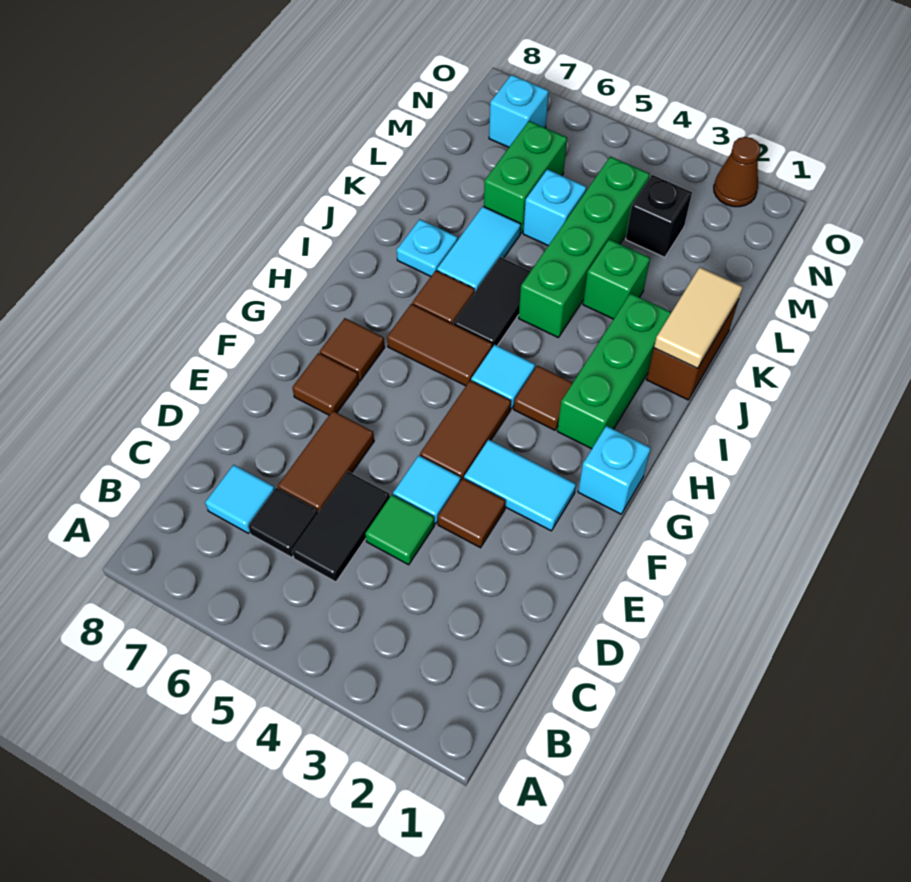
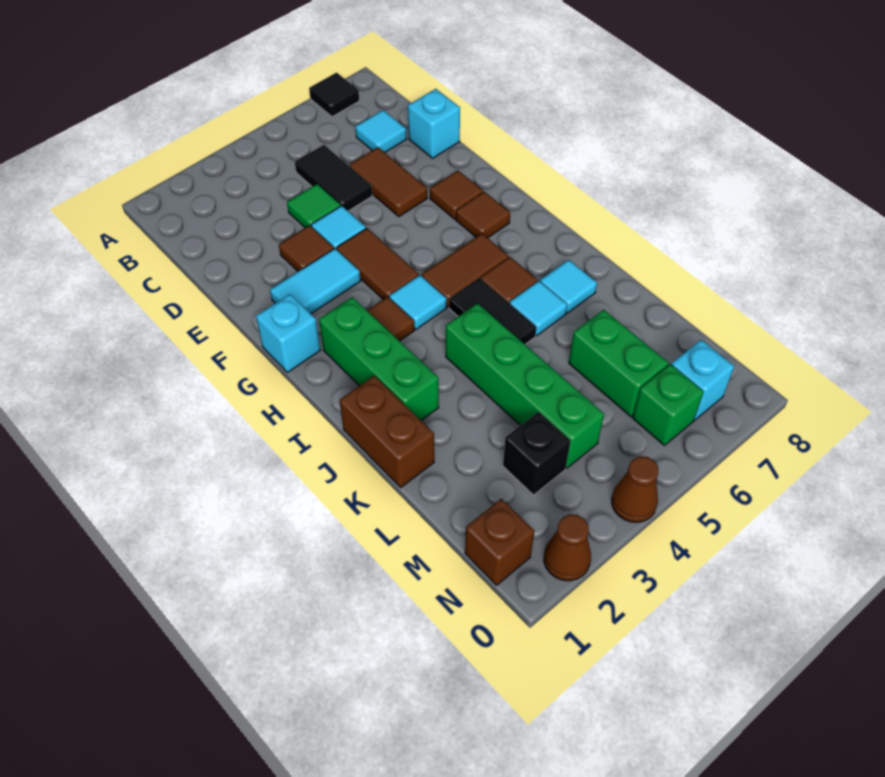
black tile C6 level 1 -> black tile A7 level 1
tan tile J1:K1 level 2 -> none
cyan tile J6:K6 level 1 -> cyan tile J6 level 1
cyan plate J7 level 1 -> cyan tile J7 level 1
green brick K3 level 1 -> green brick N6 level 1
cyan brick L5 level 1 -> cyan brick D8 level 1
none -> brown brick N1 level 1
none -> brown cone O4 level 1

